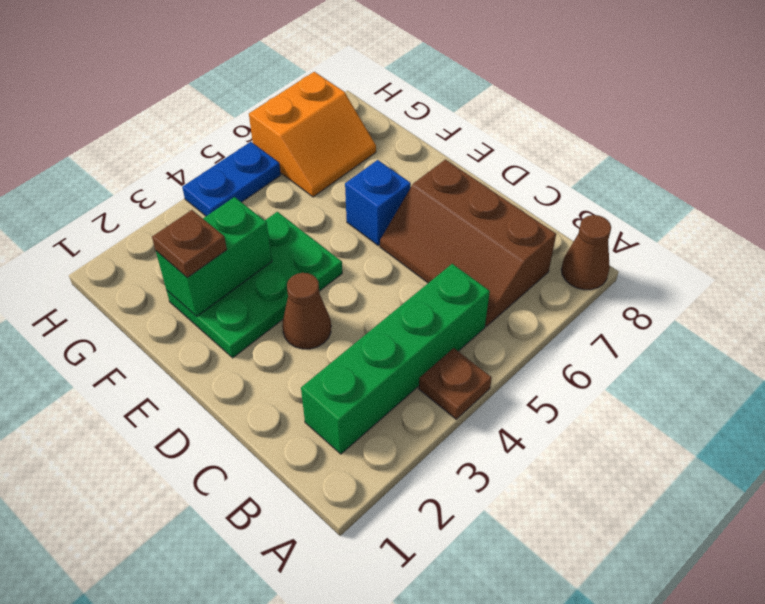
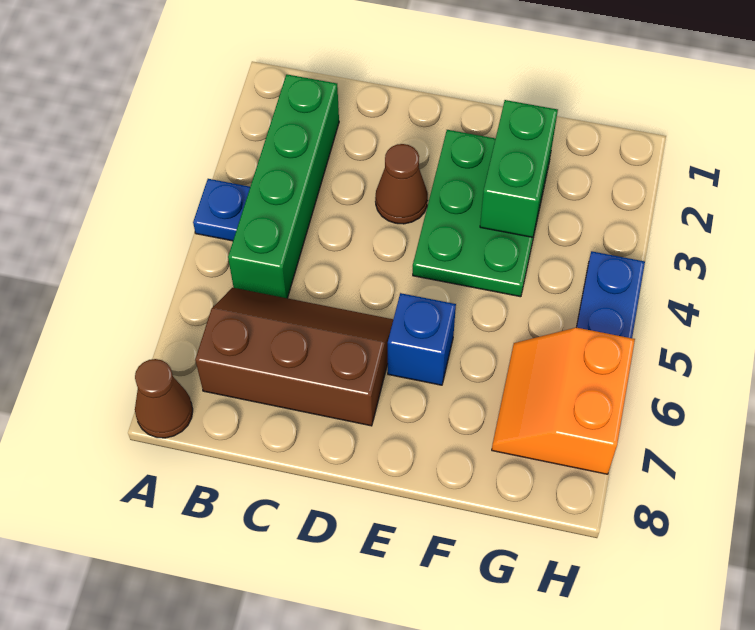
brown plate A4 level 1 -> blue plate A4 level 1
brown plate F2 level 3 -> none

